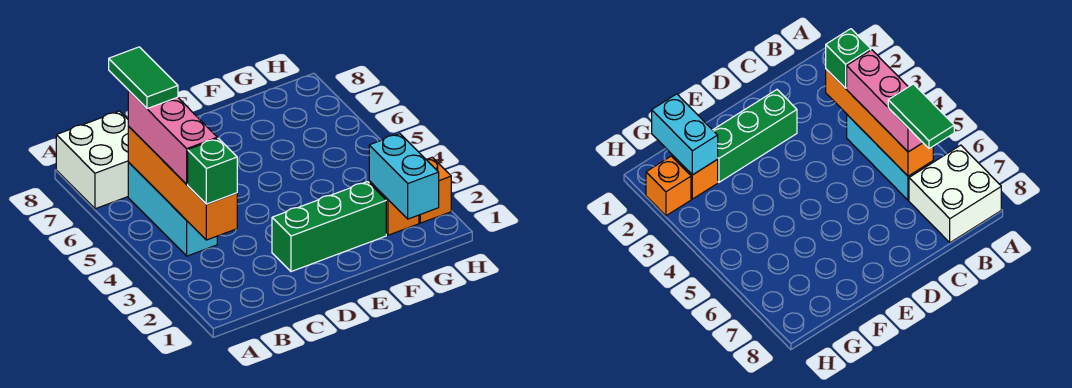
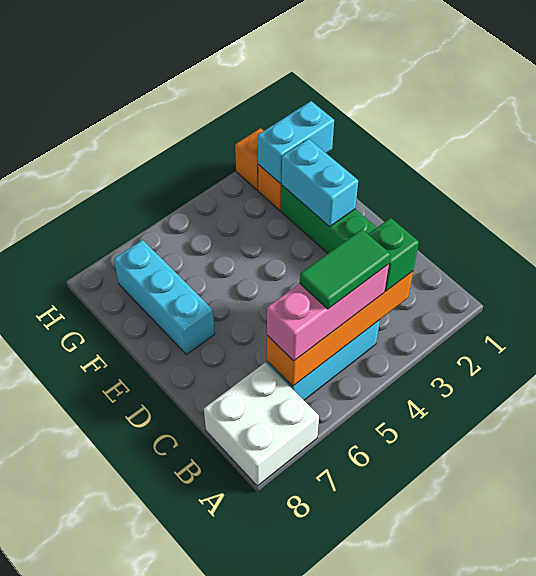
green tile B6:B7 level 4 -> green tile B4:B5 level 4
none -> cyan brick E2:F2 level 2
none -> cyan brick E7:G7 level 1

